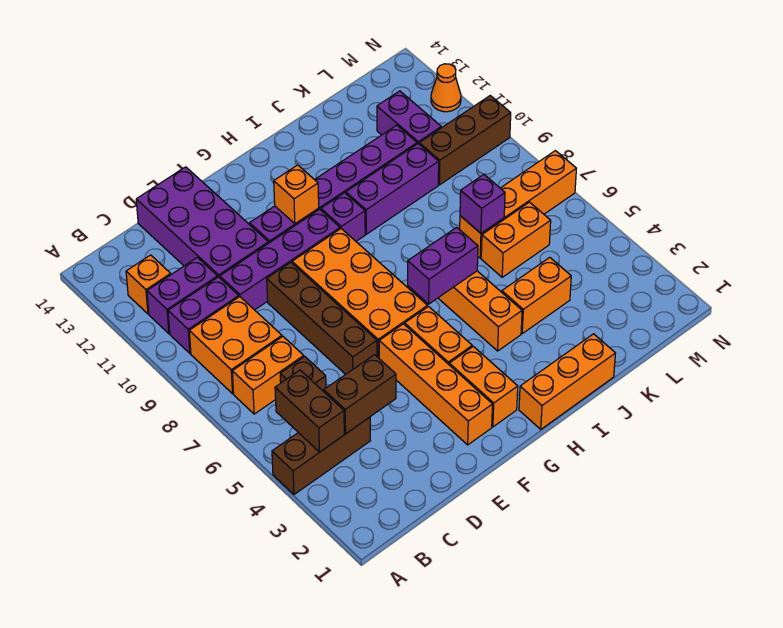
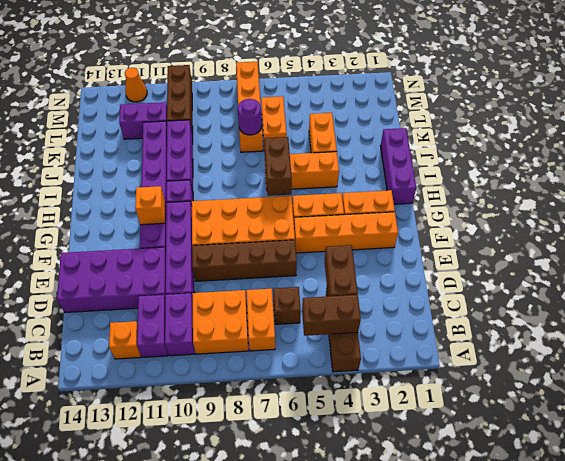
orange brick H1:J1 level 1 -> purple brick H1:J1 level 1
purple brick H6:I6 level 2 -> brown brick H6:I6 level 2
purple brick K7 level 2 -> purple round brick K7 level 2

